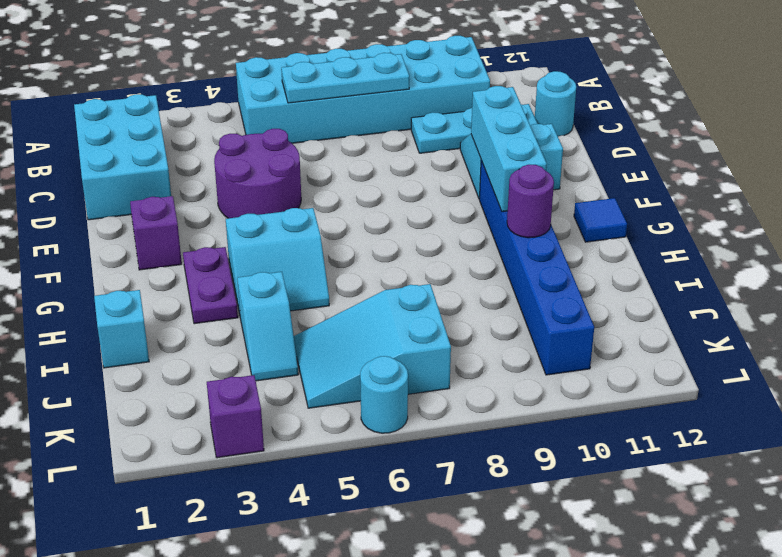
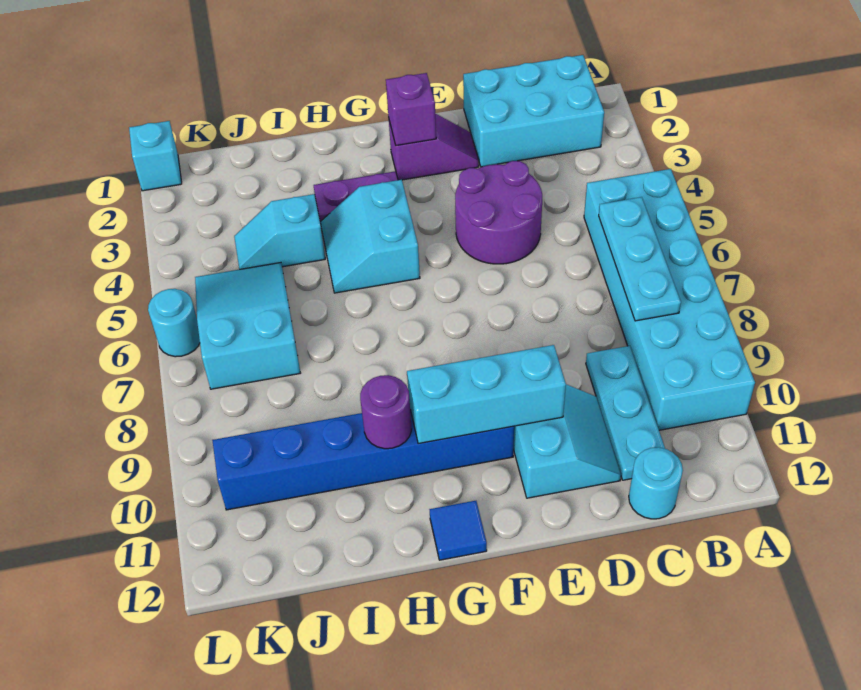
cyan brick I1 level 1 -> cyan brick L1 level 1
purple brick L3 level 1 -> purple brick F2 level 2

